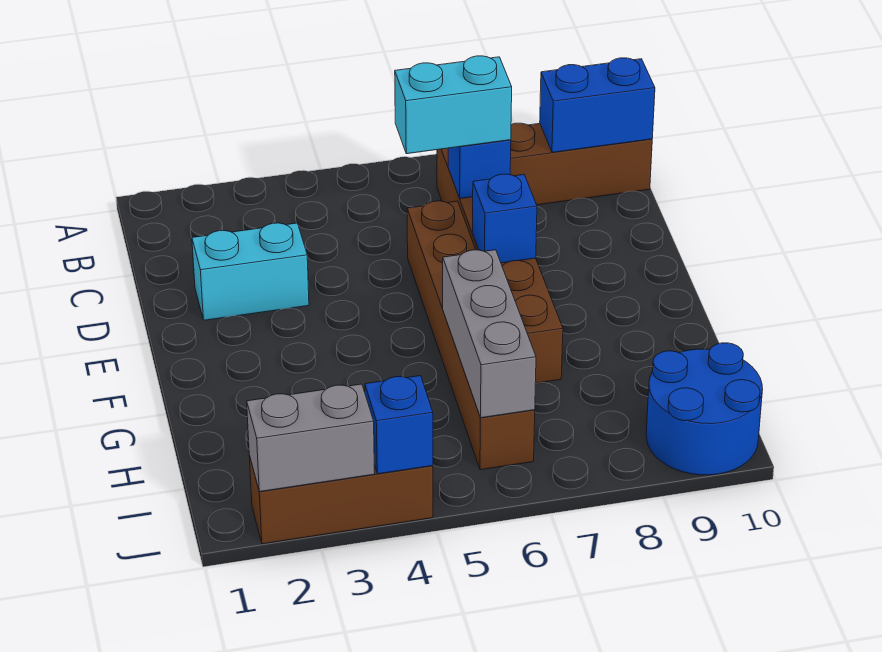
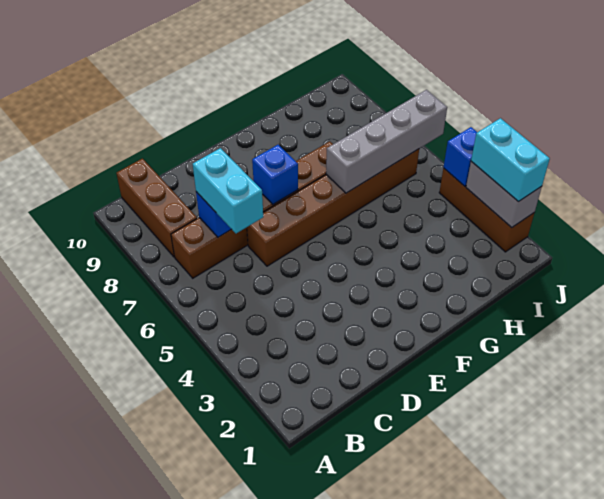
blue brick B9:B10 level 2 -> none
cyan brick D2:D3 level 1 -> cyan brick J2:J3 level 3
grey brick G6:I6 level 2 -> grey brick G6:J6 level 2
blue round brick I9:J10 level 1 -> none

